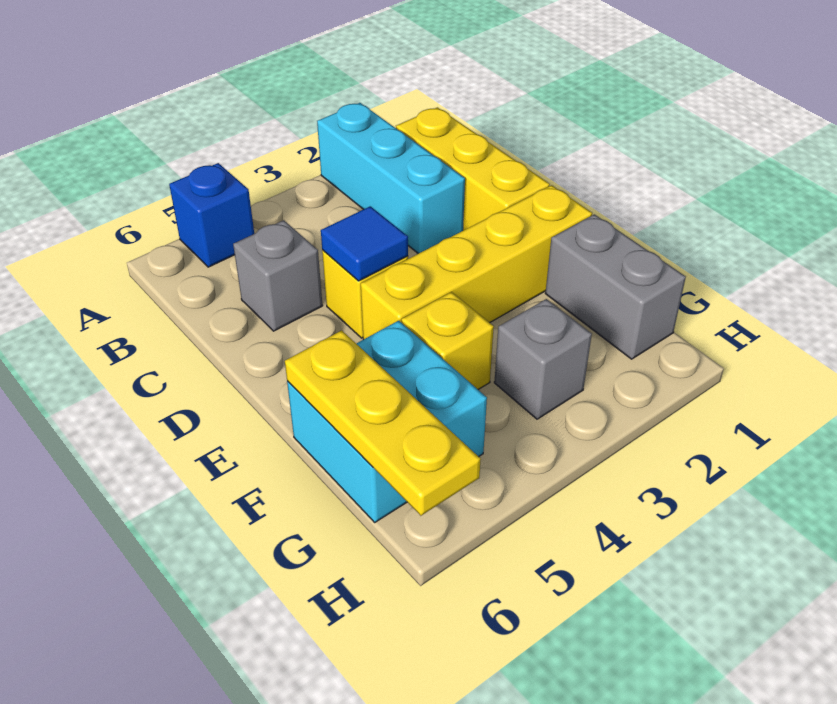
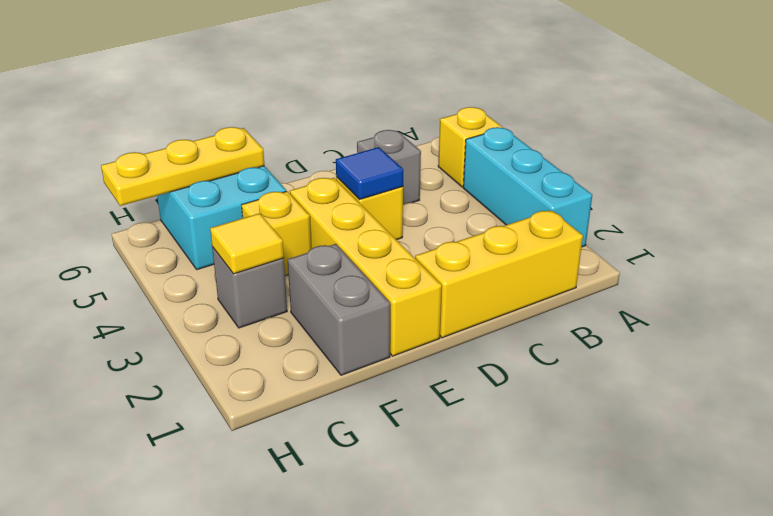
cyan brick A2:C2 level 1 -> cyan brick A2:A4 level 1
blue brick A5 level 1 -> yellow brick A5 level 1
grey brick F1:G1 level 1 -> grey brick F1:F2 level 1
none -> yellow tile G3 level 2

